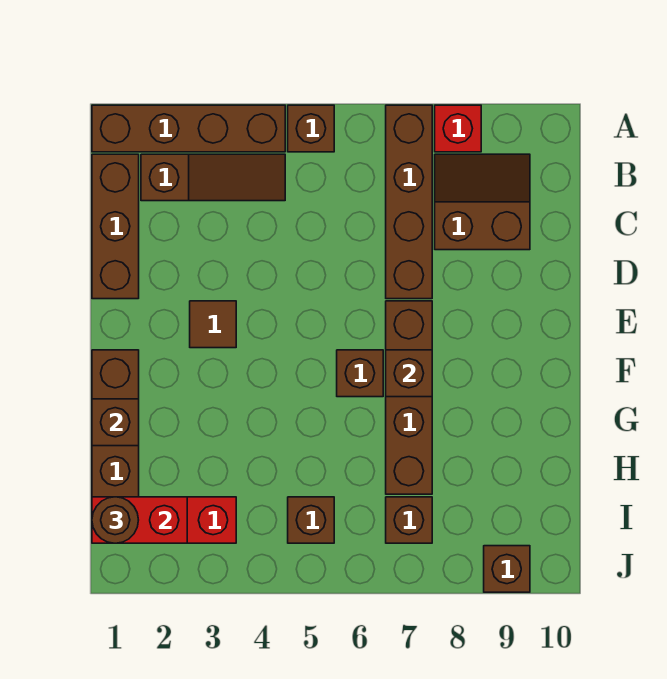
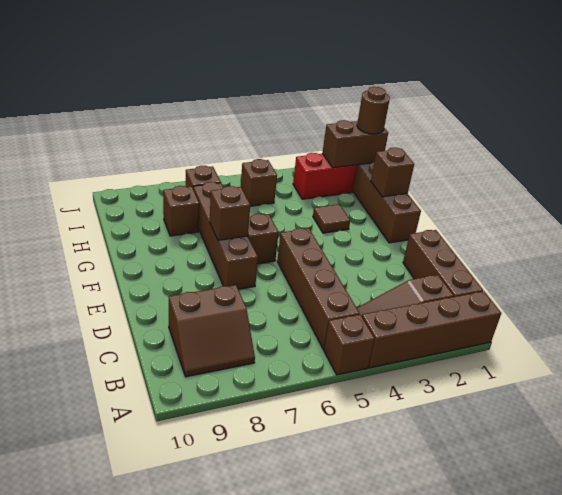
brown brick A7:D7 level 1 -> brown brick B5:E5 level 1
red brick A8 level 1 -> none
brown tile E3 level 1 -> brown tile G3 level 1
red brick I1:I2 level 2 -> brown brick I1:I2 level 2
brown brick J9 level 1 -> brown brick H8 level 1

